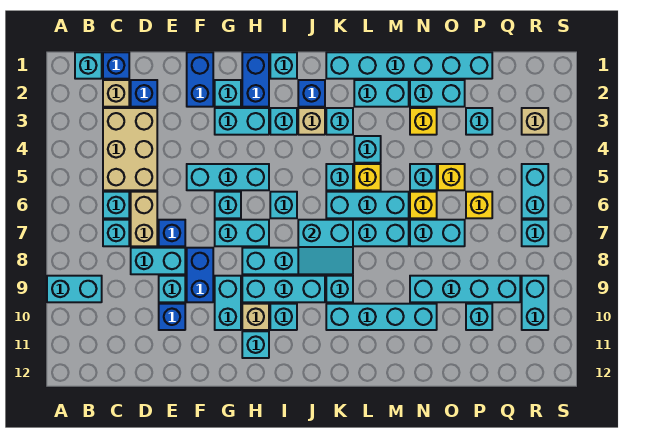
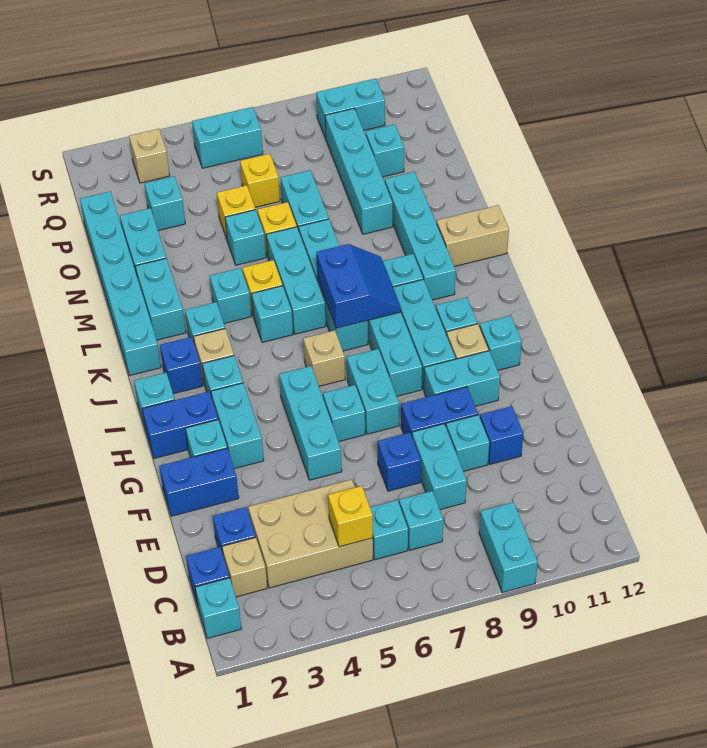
tan brick D6:D7 level 1 -> tan brick L11:L12 level 1
cyan brick I6 level 1 -> tan brick I6 level 1
cyan slope J7:K8 level 2 top 7 -> blue slope J7:K8 level 2 top 7
yellow brick N3 level 1 -> yellow brick C5 level 2
cyan brick R7 level 1 -> none

